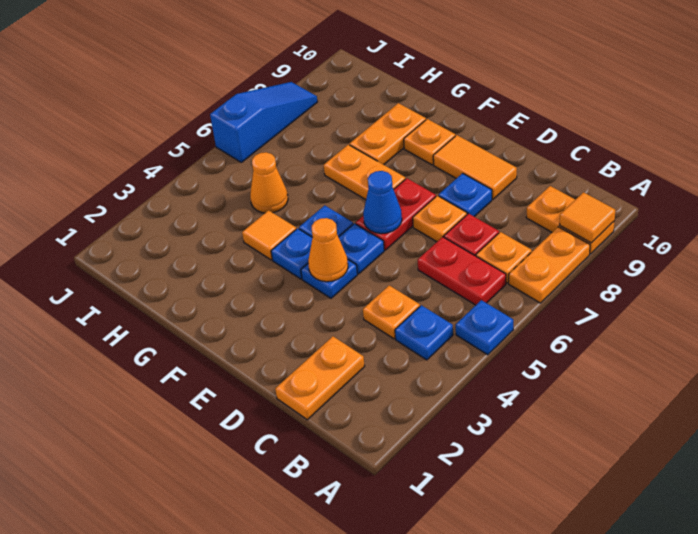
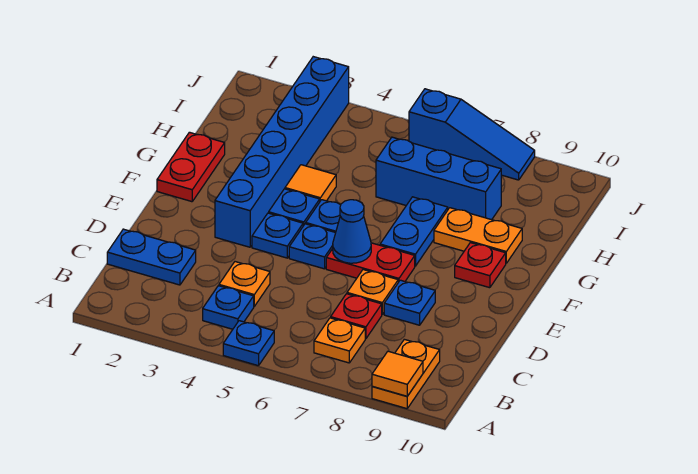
orange plate A7:A8 level 1 -> none
red plate B6:C6 level 1 -> red plate F1:G1 level 1
orange plate C1:C2 level 1 -> blue plate C1:C2 level 1
orange tile D9:E9 level 1 -> none
none -> blue brick E3:J3 level 1
orange cone E4 level 2 -> none
orange plate F7:G7 level 1 -> blue plate F7:G7 level 1
orange plate F9 level 1 -> red plate F9 level 1
orange cone H5 level 1 -> none
none -> blue brick H6:H8 level 1

